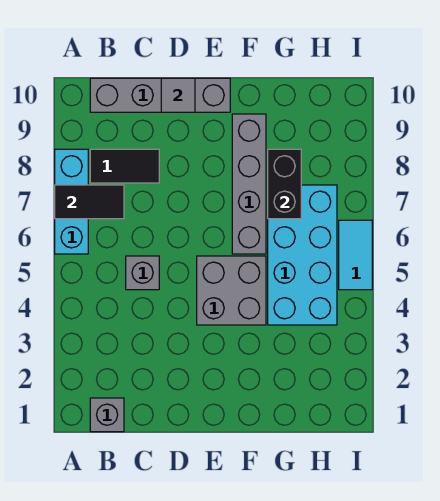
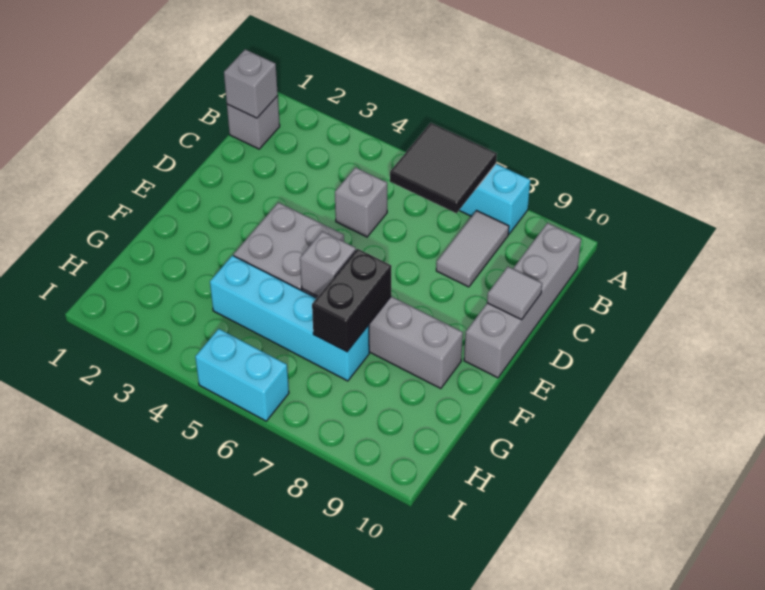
black tile A7:B7 level 2 -> black tile A6:B7 level 2
none -> grey brick B1 level 2
black tile B8:C8 level 1 -> grey tile B8:C8 level 1
none -> grey brick F6 level 2
cyan brick G4:H7 level 1 -> cyan brick G4:G7 level 1
black brick G7:G8 level 2 -> black brick F7:G7 level 2
cyan tile I5:I6 level 1 -> cyan brick I5:I6 level 1

